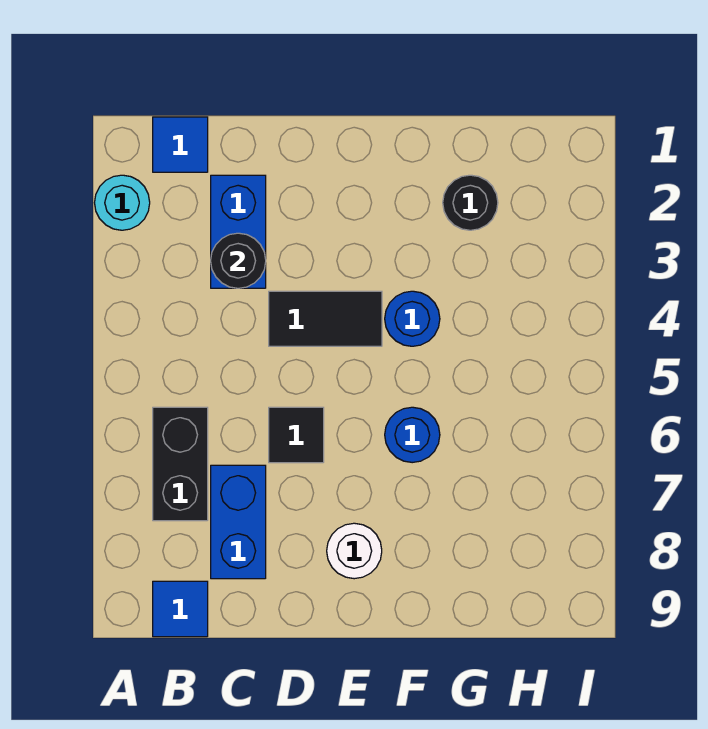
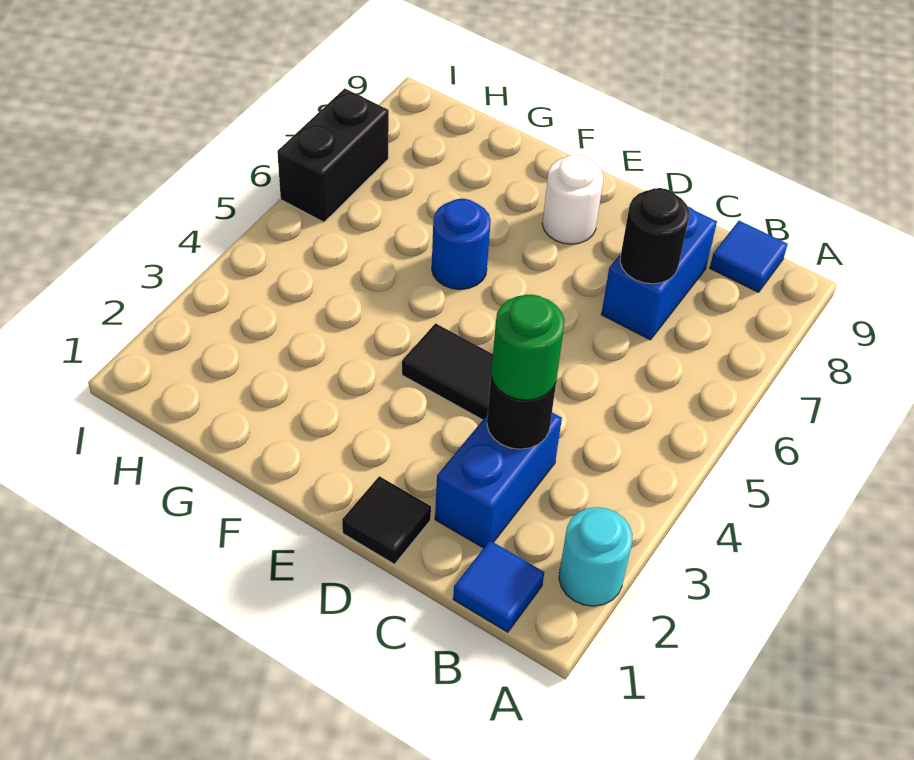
black brick B6:B7 level 1 -> black brick I6:I7 level 1
none -> green round brick C3 level 3
black tile D6 level 1 -> black tile D1 level 1
blue round brick F4 level 1 -> none
black round brick G2 level 1 -> black round brick C7 level 2

